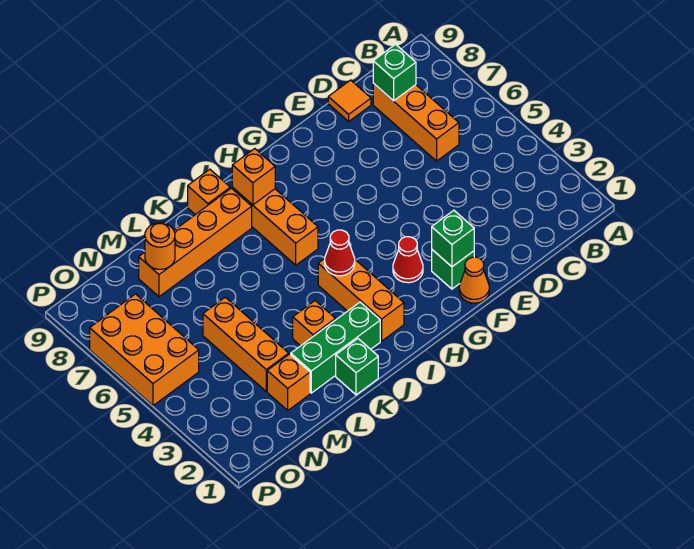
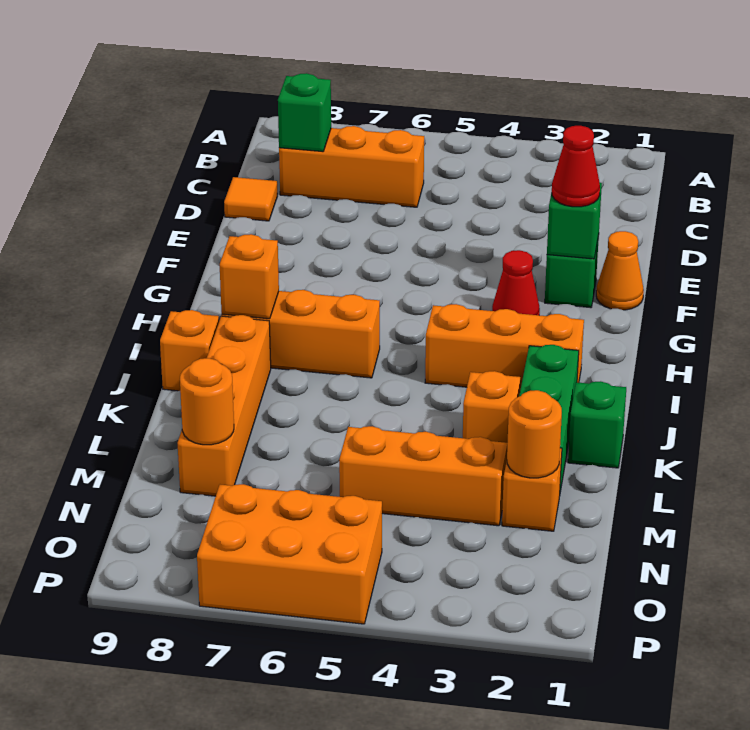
red cone I4 level 2 -> red cone F2 level 3
none -> orange round brick M2 level 2

